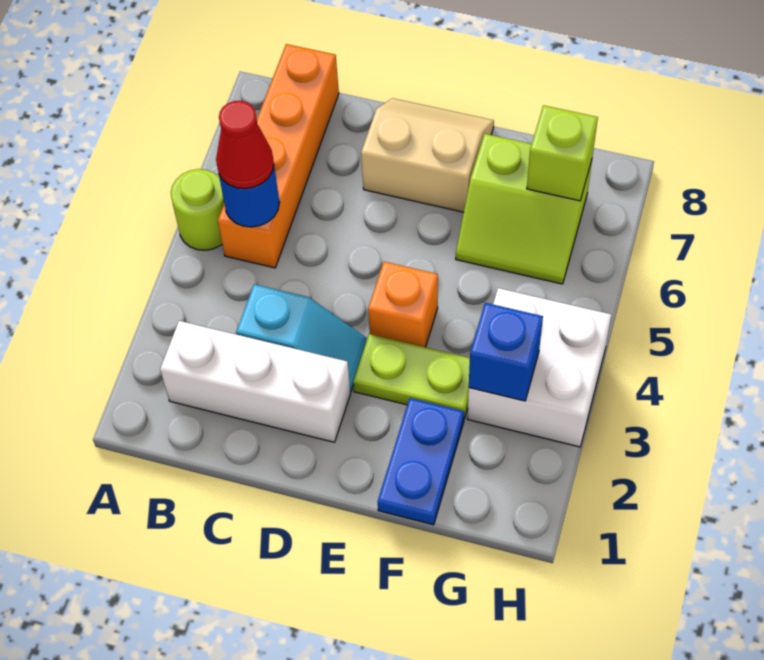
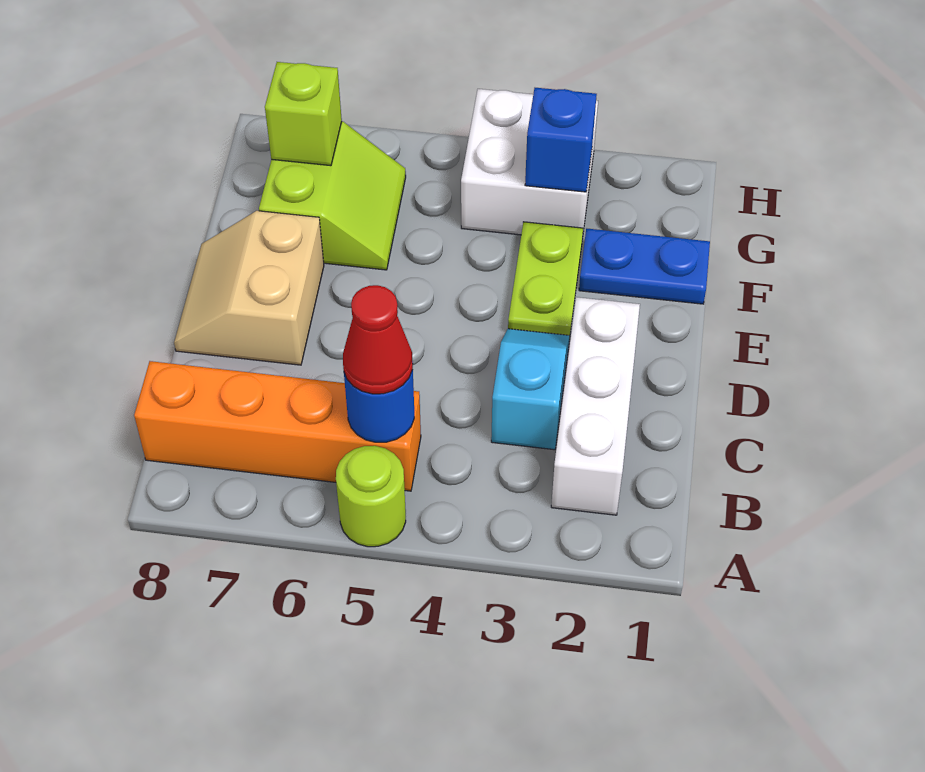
orange brick E4 level 1 -> none

